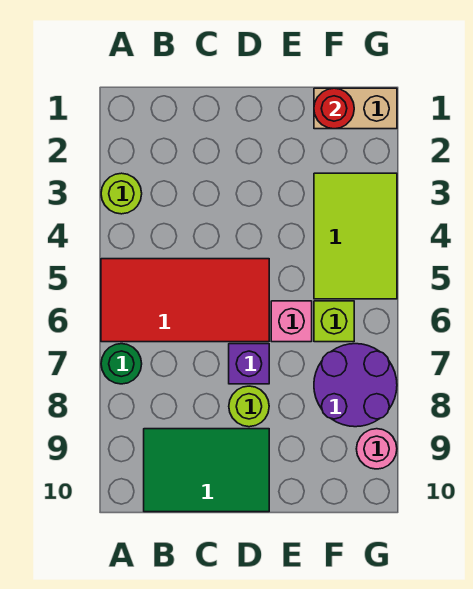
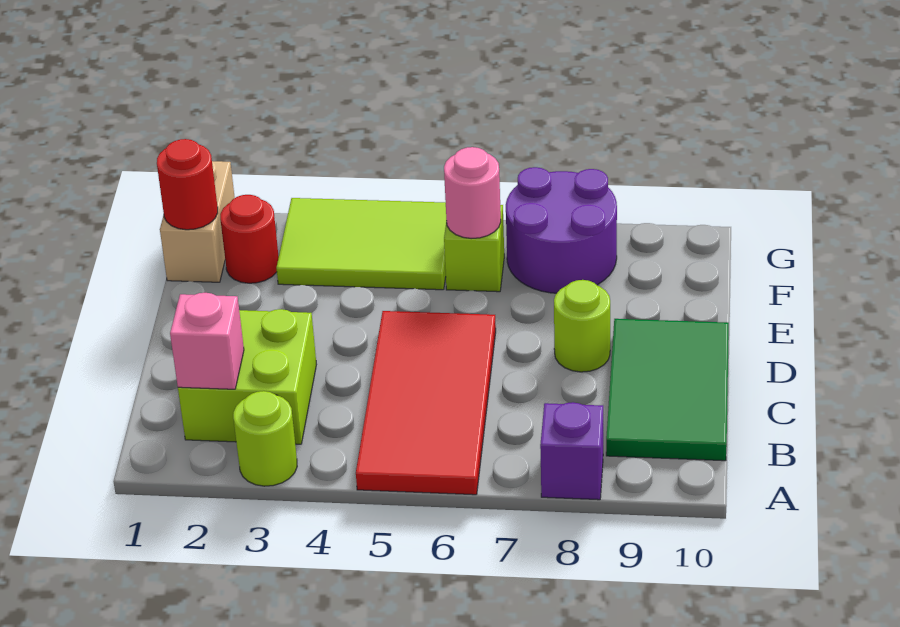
green round brick A7 level 1 -> none
none -> lime brick B2:C3 level 1
purple brick D7 level 1 -> purple brick A8 level 1
pink brick E6 level 1 -> pink brick B2 level 2
none -> red round brick F2 level 1
pink round brick G9 level 1 -> pink round brick F6 level 2

